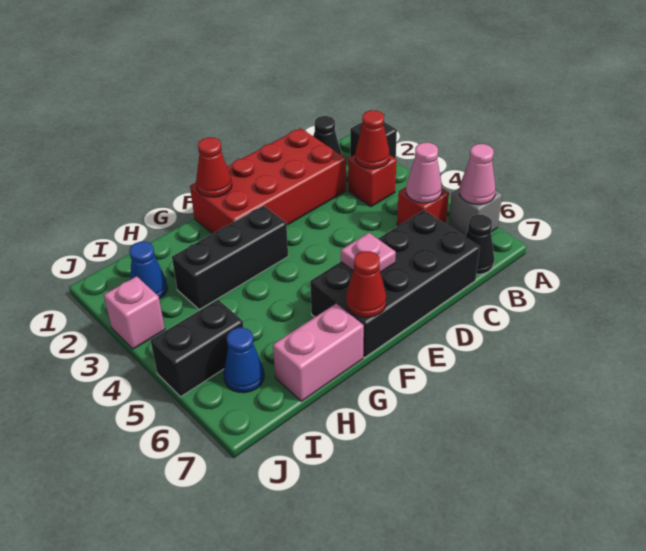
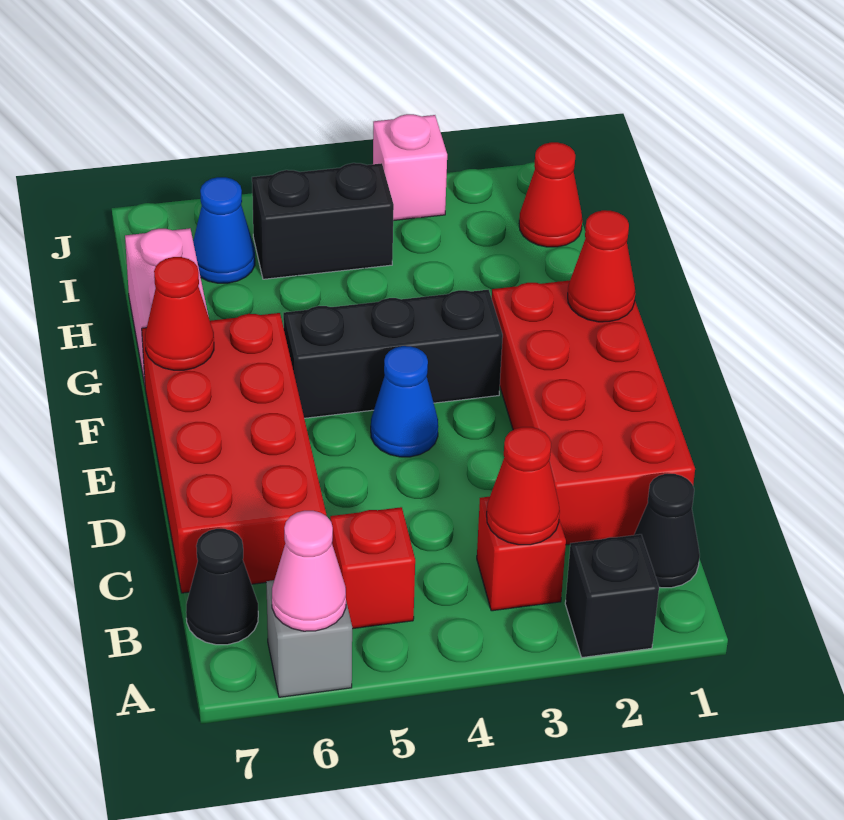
pink cone B5 level 2 -> none
black brick C6:F7 level 1 -> red brick C6:F7 level 1
pink plate E6 level 2 -> none
black brick F3:H3 level 1 -> black brick F3:F5 level 1
none -> red cone I1 level 1
blue cone I2 level 1 -> blue cone E4 level 1
black brick I5:J5 level 1 -> black brick I4:I5 level 1

